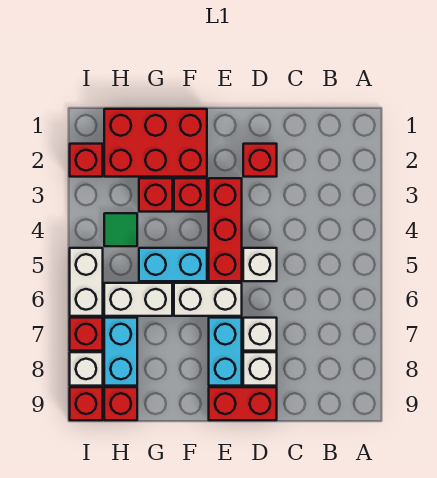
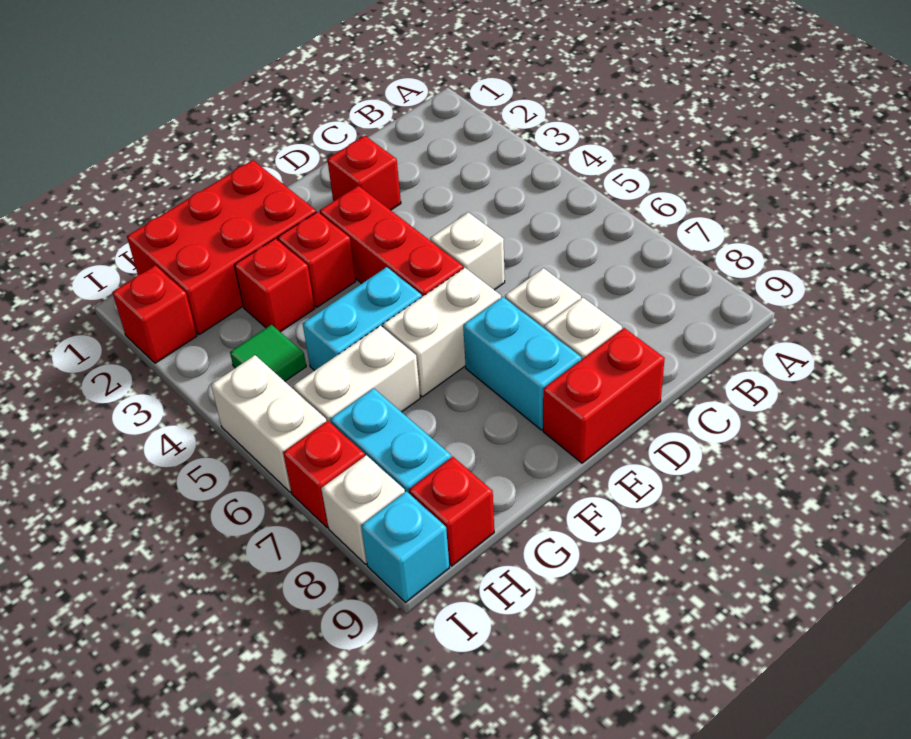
red brick I9 level 1 -> cyan brick I9 level 1

